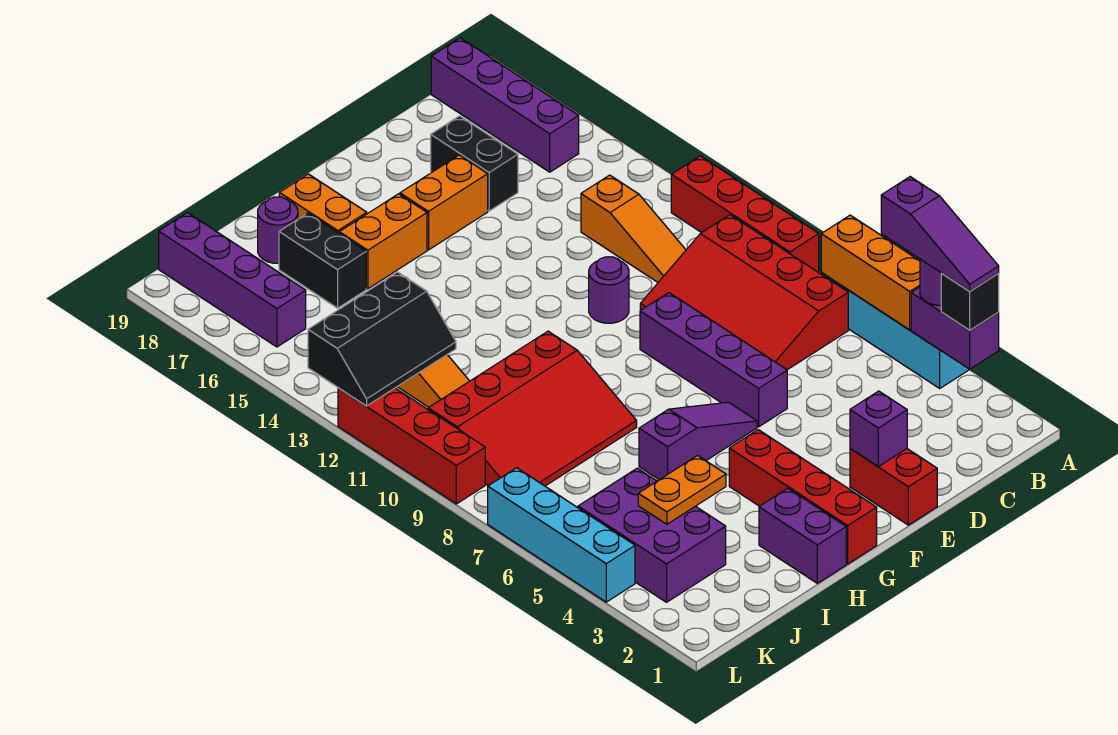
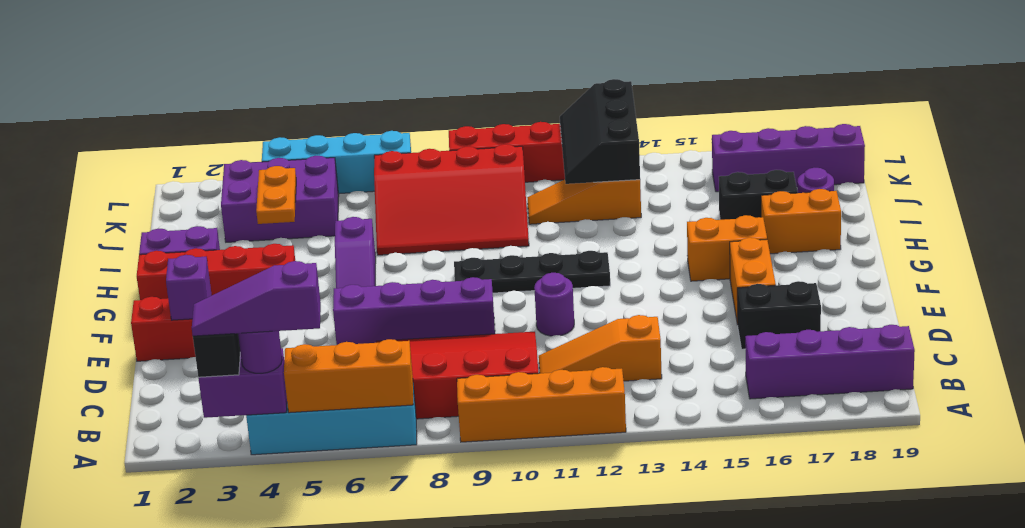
red brick A9:A12 level 1 -> orange brick A9:A12 level 1
none -> black plate G9:G12 level 1
orange brick G16:H16 level 1 -> orange brick G15:G16 level 1
red slope H8:K10 level 1 top 10 -> red slope I7:K10 level 1 top K

